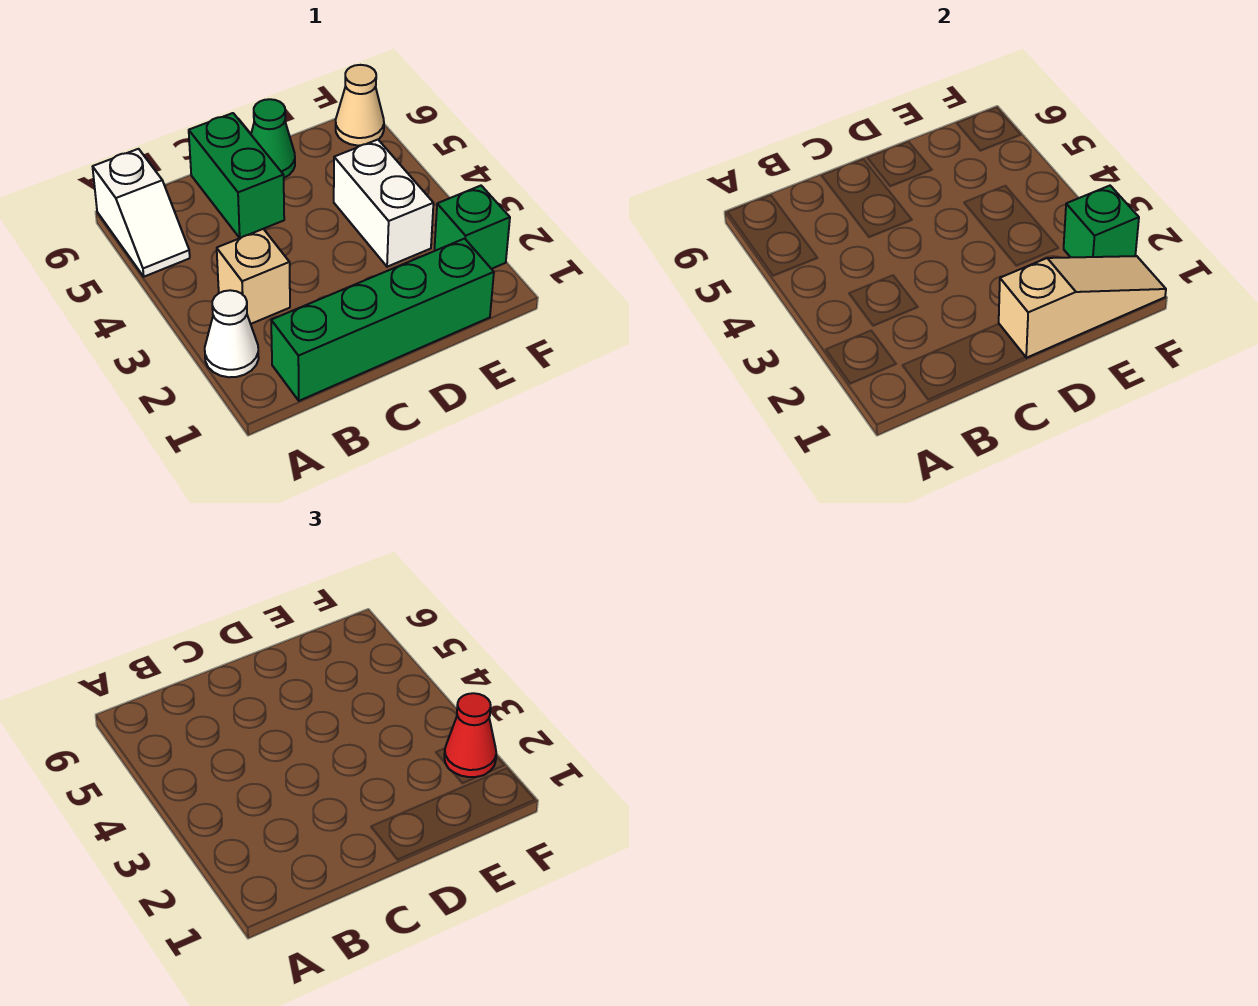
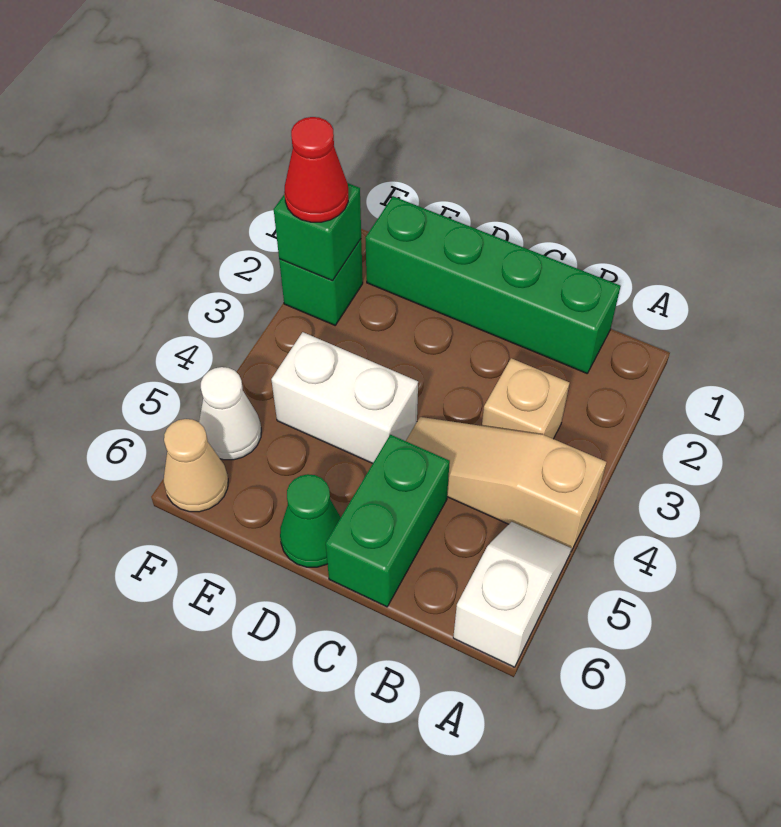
white cone A2 level 1 -> white cone F5 level 1
tan slope D1:F1 level 2 top D -> tan slope A4:C4 level 1 top A
white brick E3:E4 level 1 -> white brick D4:E4 level 1

